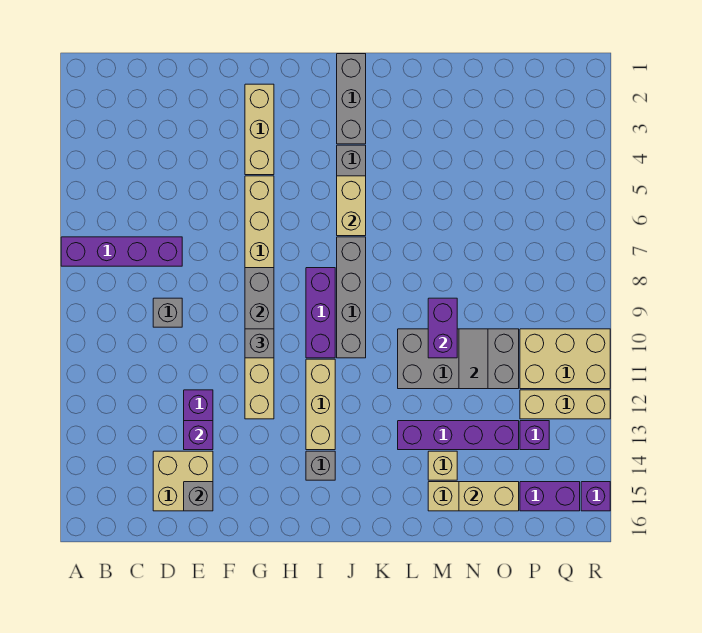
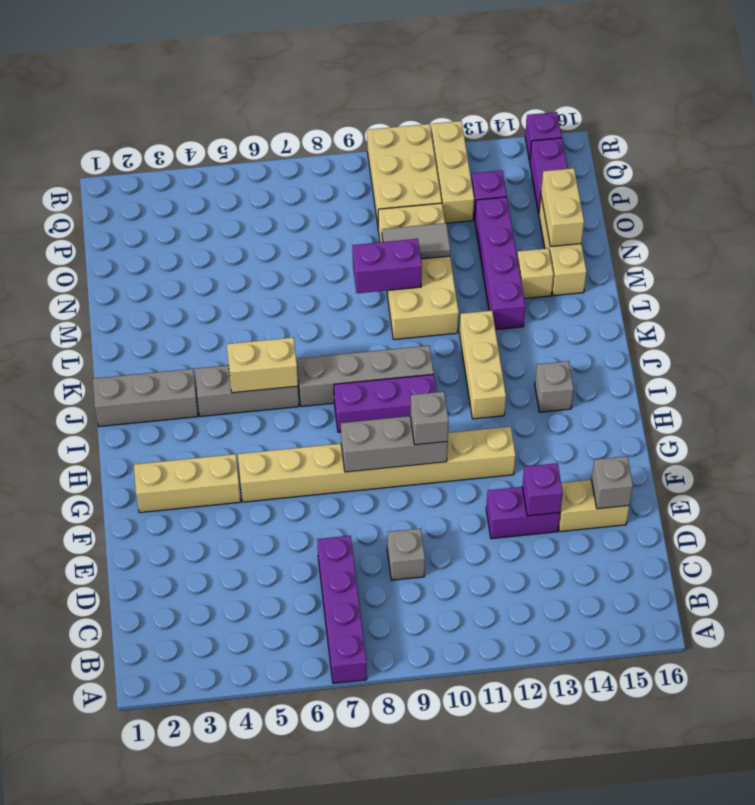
tan brick D14:E15 level 1 -> tan brick E14:E15 level 1
tan brick I11:I13 level 1 -> tan brick I12:K12 level 1
grey brick L10:O11 level 1 -> tan brick L10:O11 level 1

